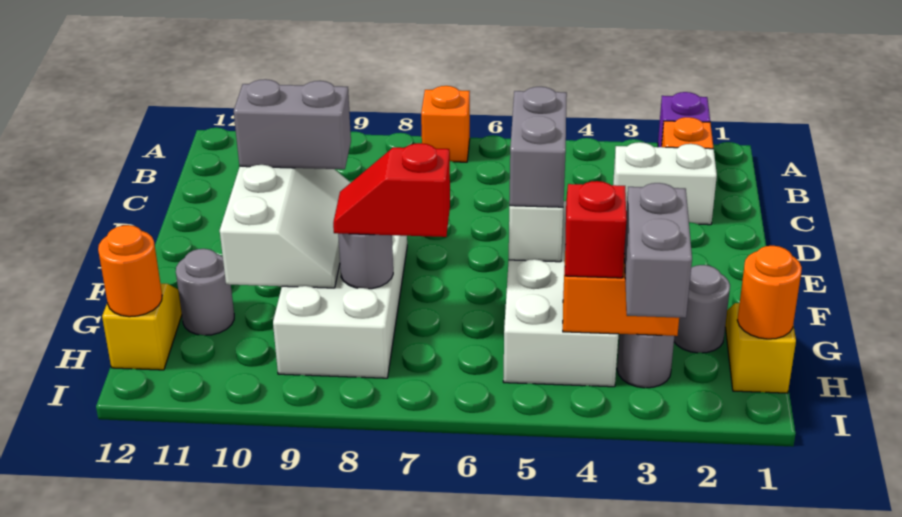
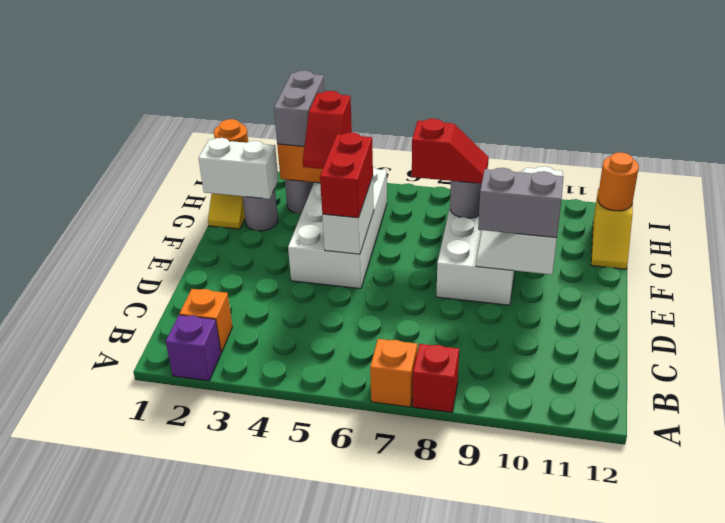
none -> red brick A8 level 1
white brick C2:C3 level 1 -> white brick G1:G2 level 2
grey brick E5:F5 level 3 -> red brick E5:F5 level 3
grey round brick G11 level 1 -> none

